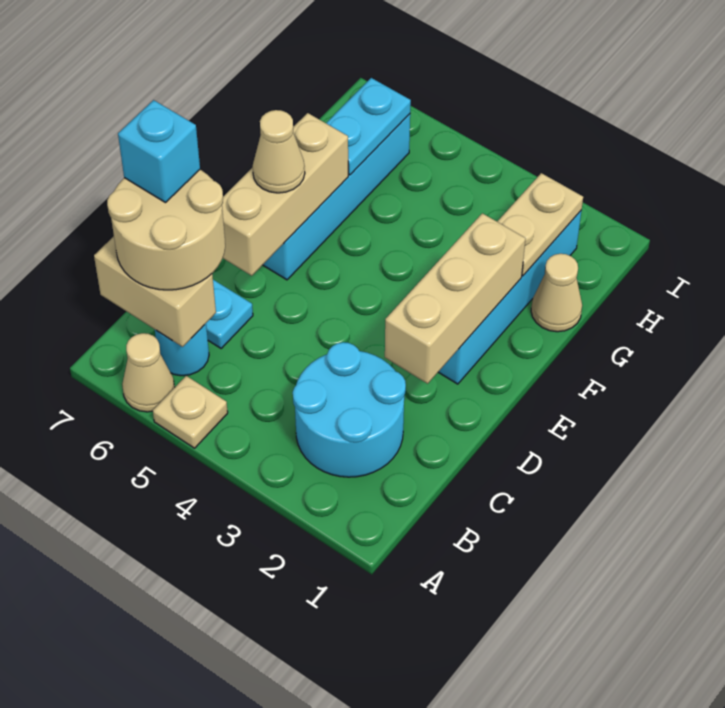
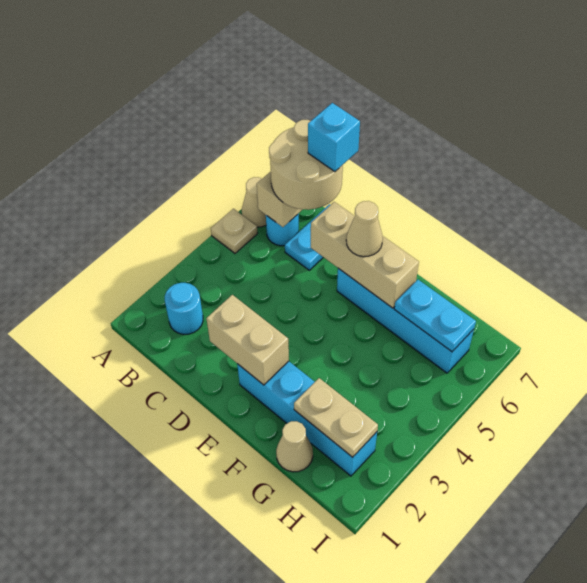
cyan round brick B2:C3 level 1 -> cyan round brick B2 level 1
tan brick D2:F2 level 2 -> tan brick D2:E2 level 2

